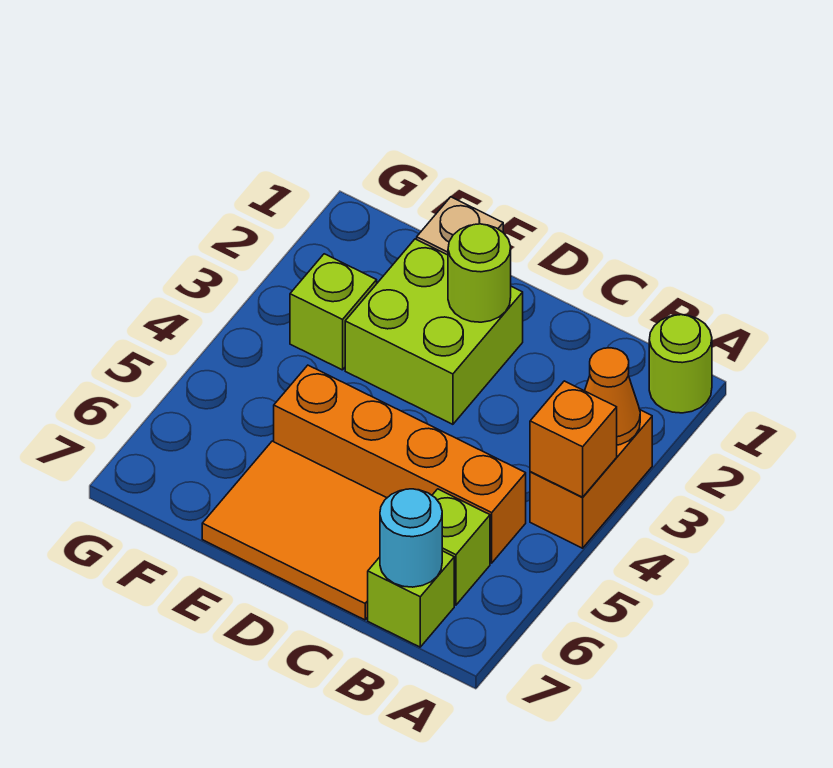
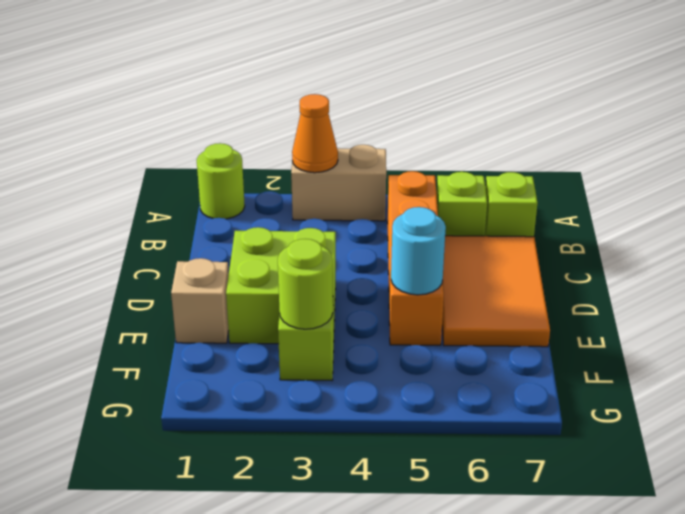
orange brick A3:A4 level 1 -> tan brick A3:A4 level 1
orange brick A4 level 2 -> none
cyan round brick B7 level 2 -> cyan round brick E5 level 2
lime round brick D2 level 2 -> lime round brick F3 level 2

